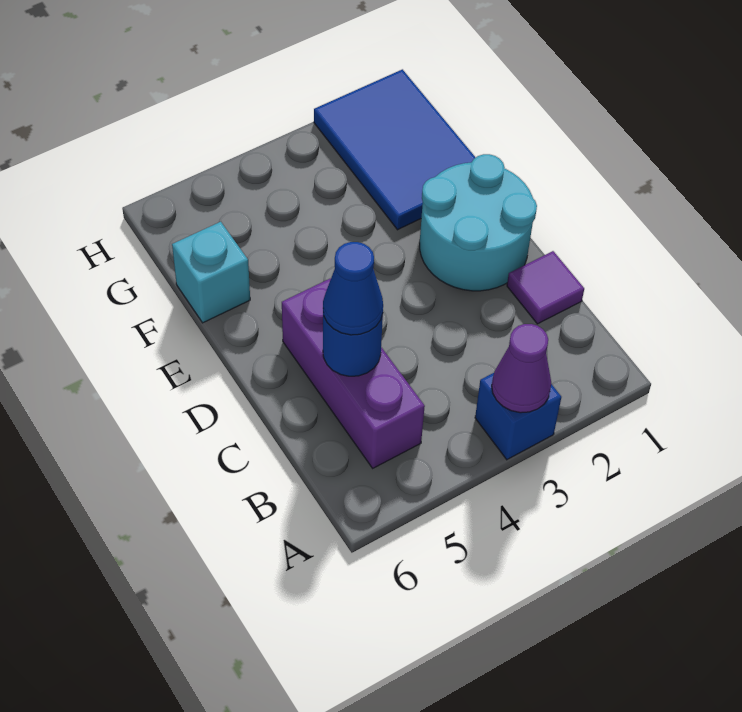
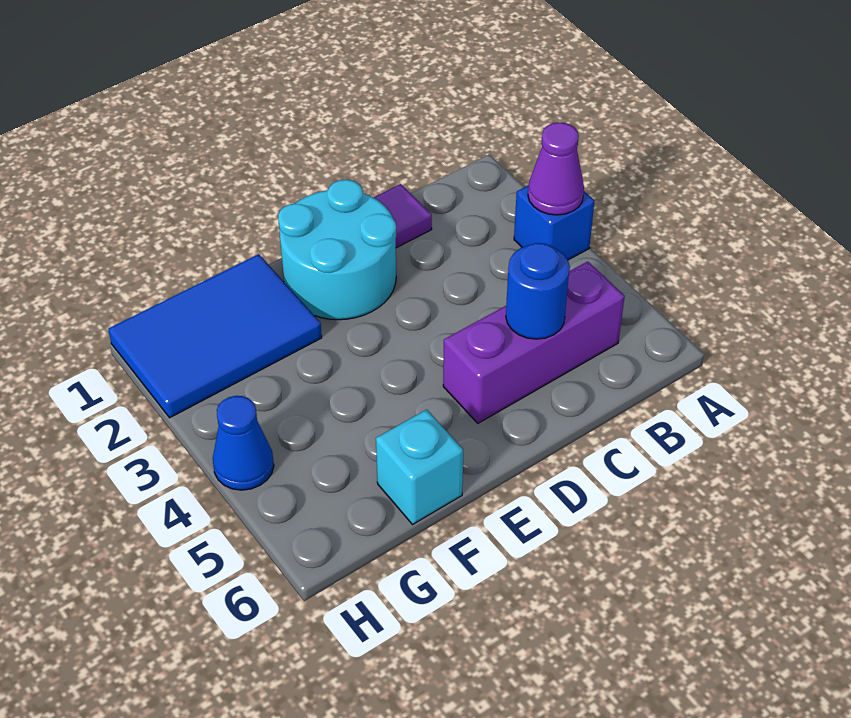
blue cone C5 level 3 -> blue cone H4 level 1

